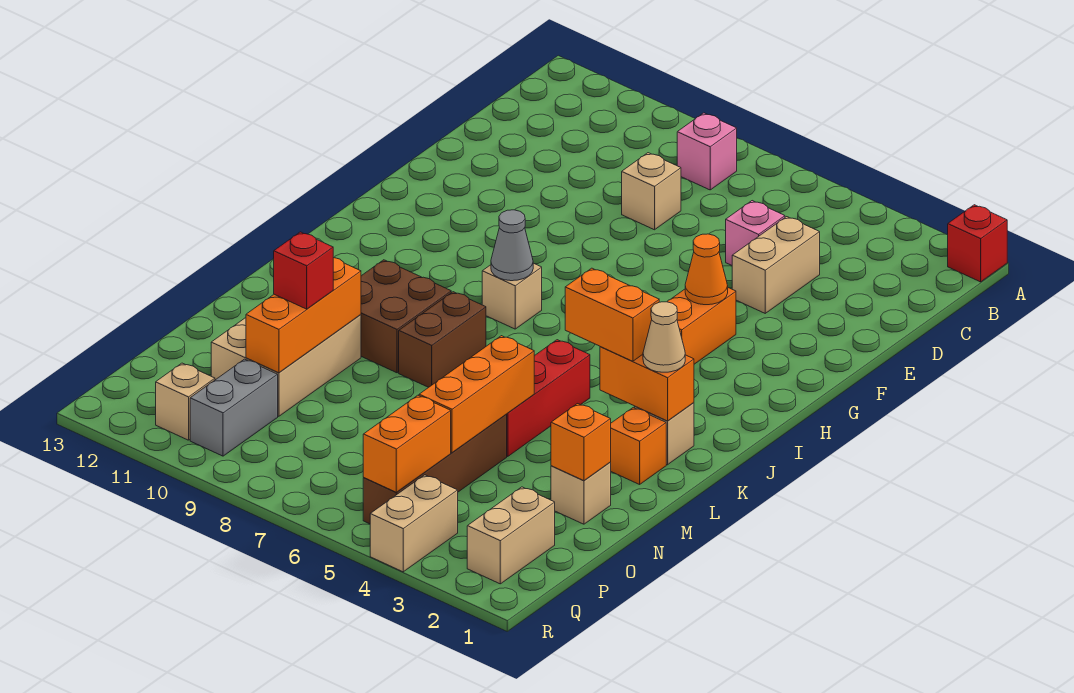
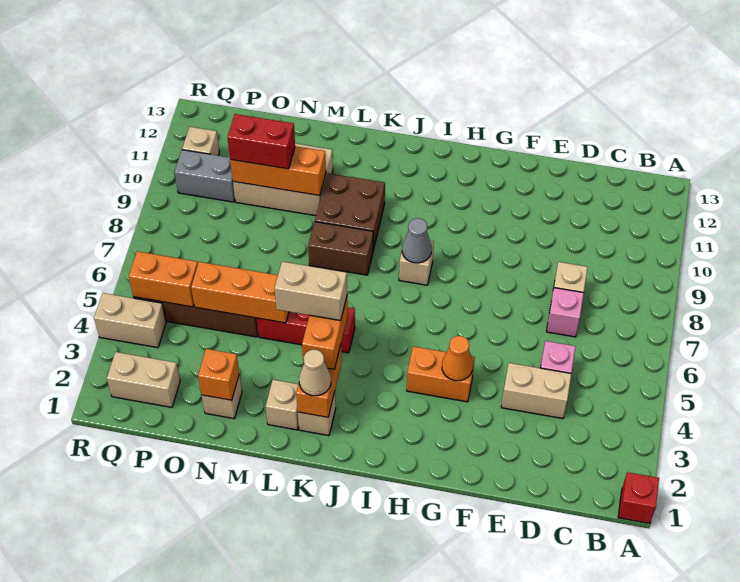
pink brick B8 level 1 -> pink brick D7 level 1
none -> tan brick K4:L4 level 4
orange brick L2 level 1 -> tan brick L2 level 1
red brick N10 level 3 -> red brick N10:O10 level 3

